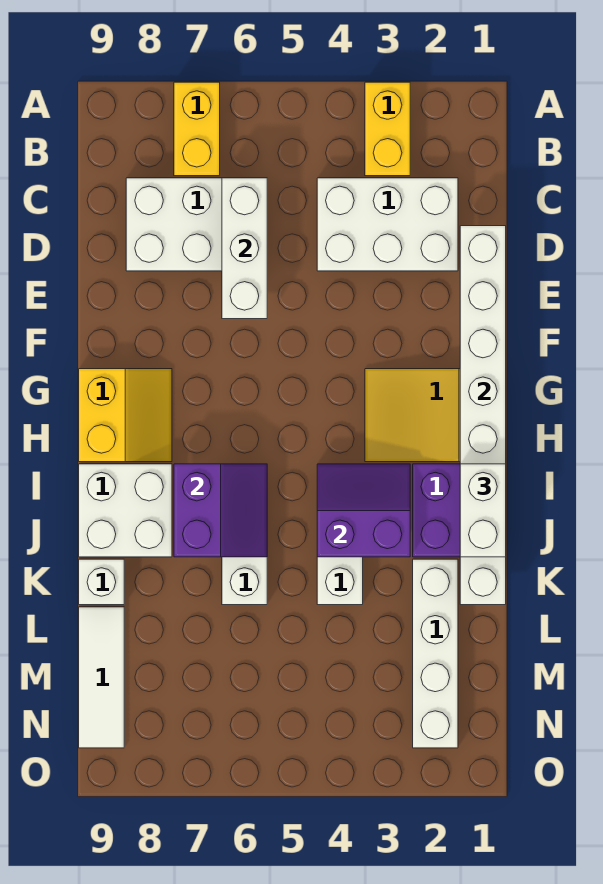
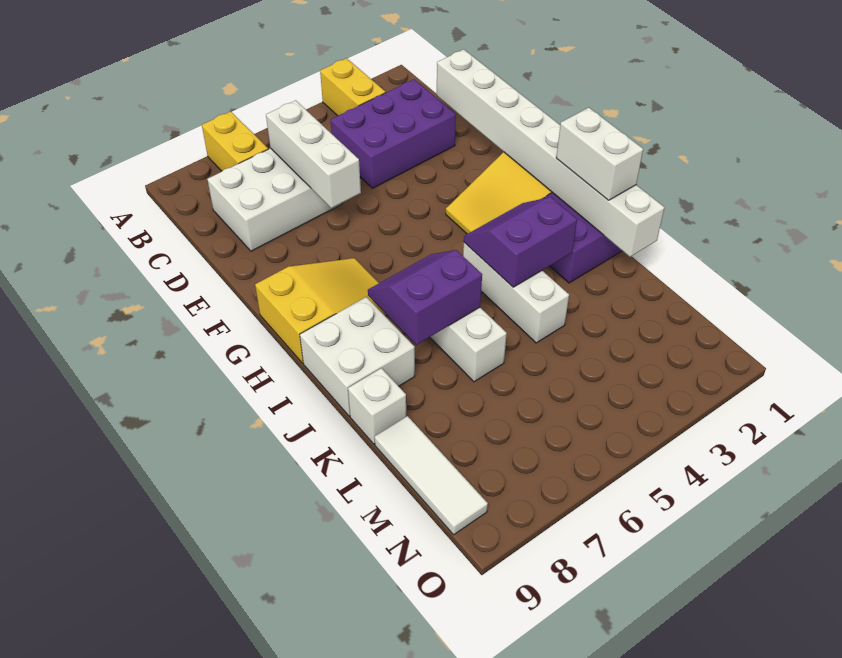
white brick C2:D4 level 1 -> purple brick C2:D4 level 1
yellow slope G8:H9 level 1 top 9 -> yellow slope G7:H9 level 1 top 9
purple slope I6:J7 level 2 top 7 -> purple slope I6:J7 level 2 top J
white brick K2:N2 level 1 -> none

